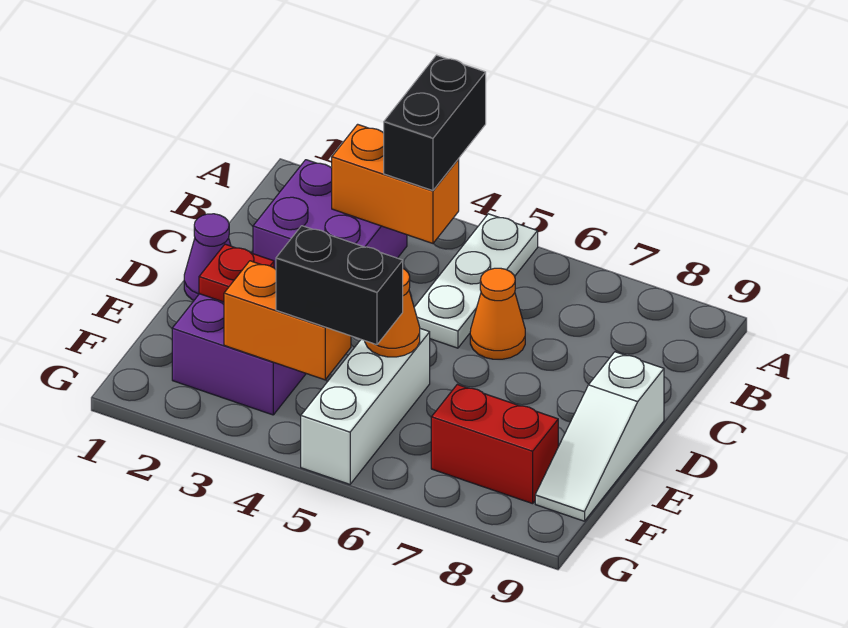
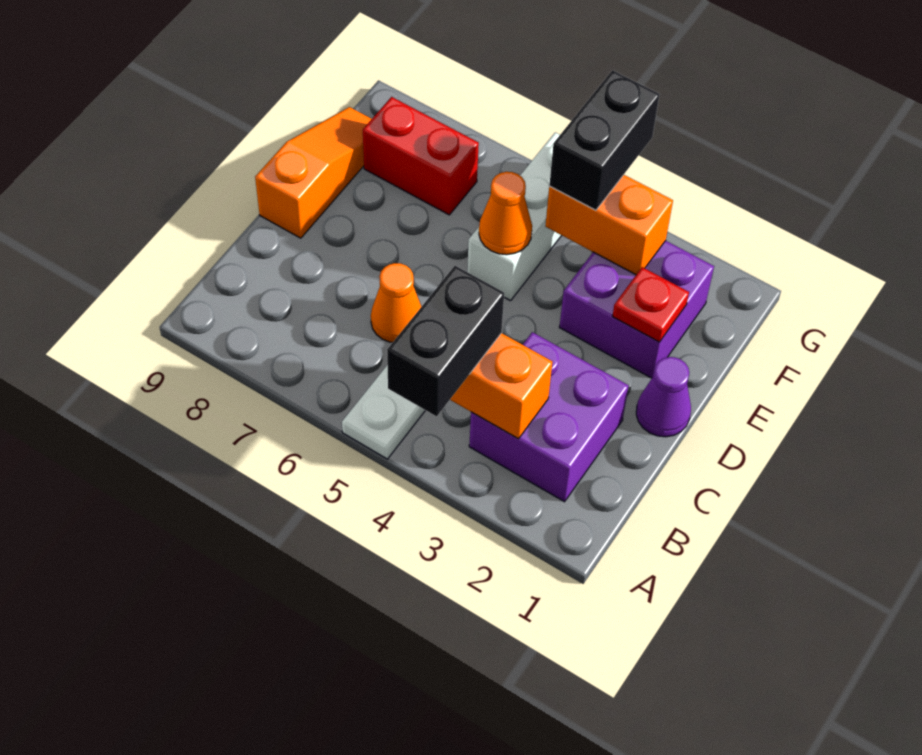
white slope D9:F9 level 1 top D -> orange slope D9:F9 level 1 top D
black brick F4:F5 level 3 -> black brick F4:G4 level 3

